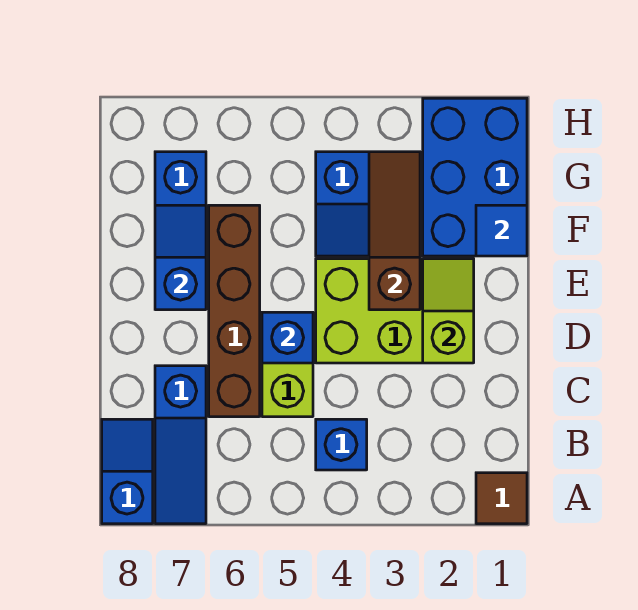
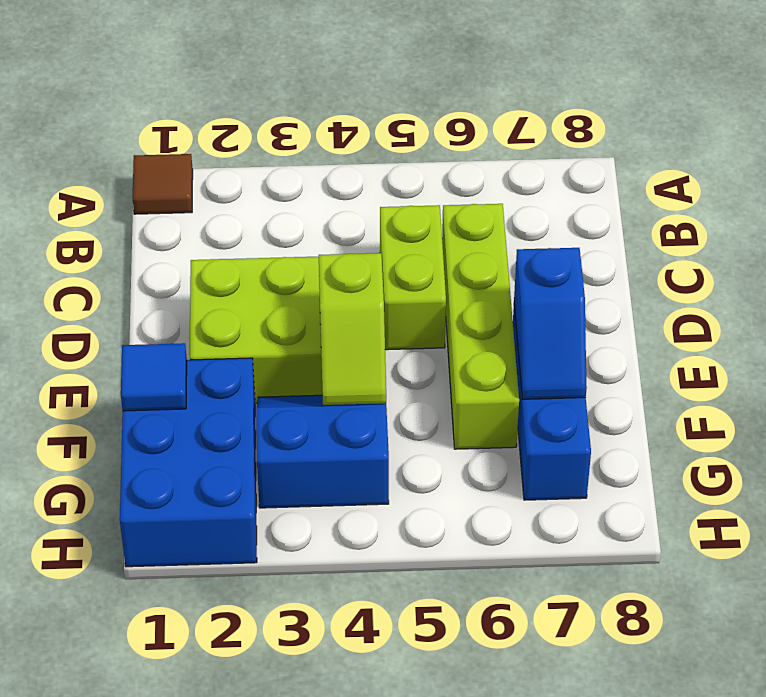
blue slope A7:C7 level 1 top C -> none
blue slope A8:B8 level 1 top A -> none
blue brick B4 level 1 -> none
brown brick C6:F6 level 1 -> lime brick C6:F6 level 1
lime slope D2:E2 level 2 top D -> lime slope E4:F4 level 2 top E
blue brick D5 level 2 -> none
brown slope E3:G3 level 2 top E -> none

